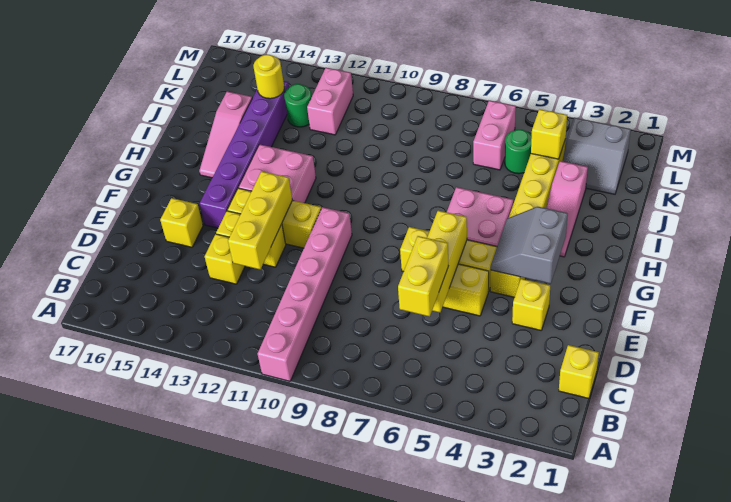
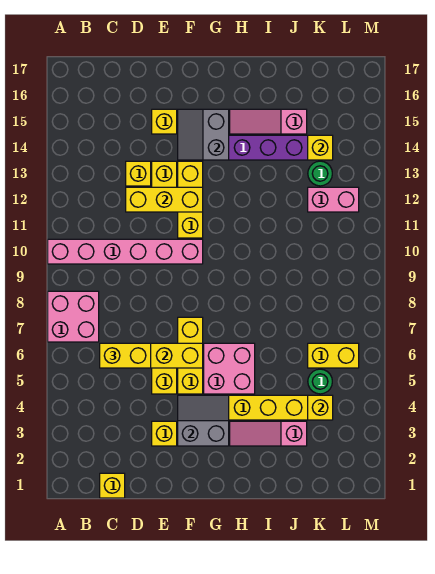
pink brick G12:H13 level 1 -> pink brick A7:B8 level 1
grey slope K2:L3 level 1 top L -> grey slope F14:G15 level 2 top G
pink brick K6:L6 level 1 -> yellow brick K6:L6 level 1
yellow round brick K14 level 2 -> yellow brick K14 level 2

